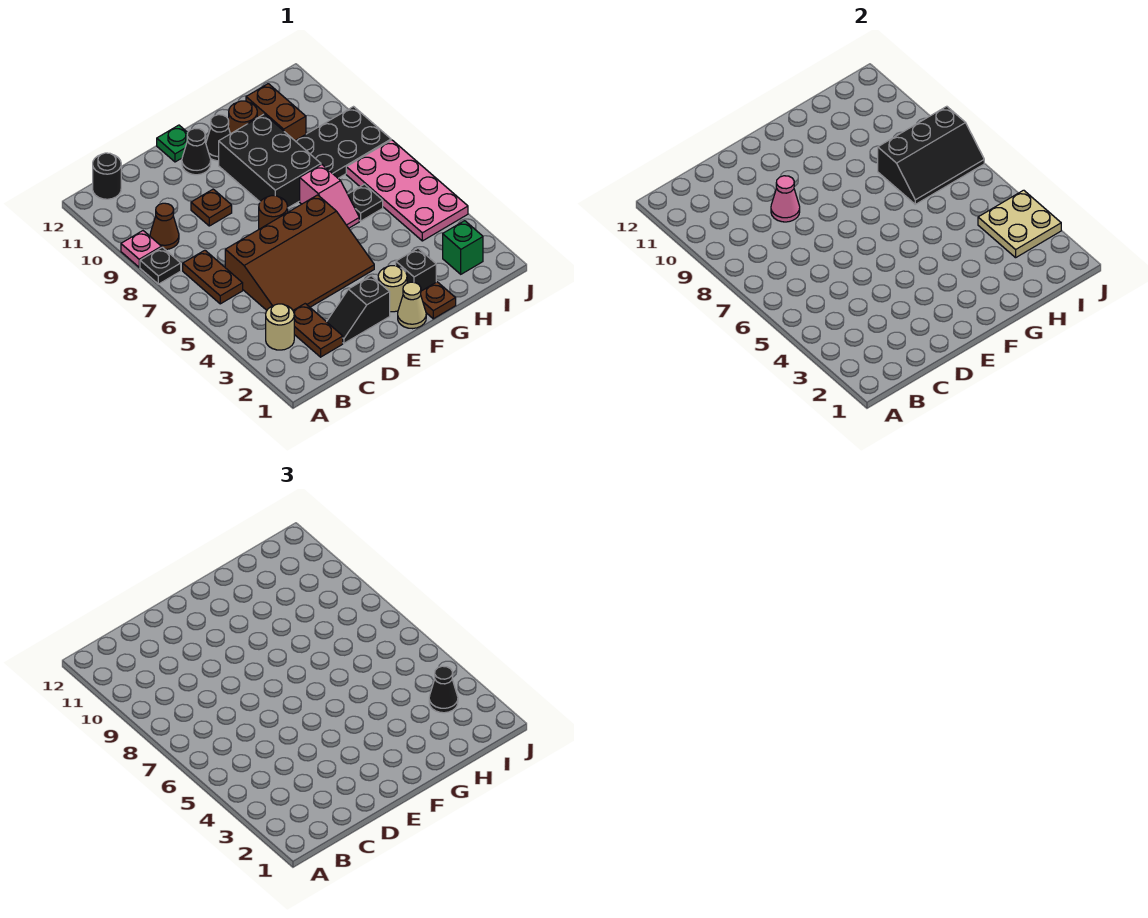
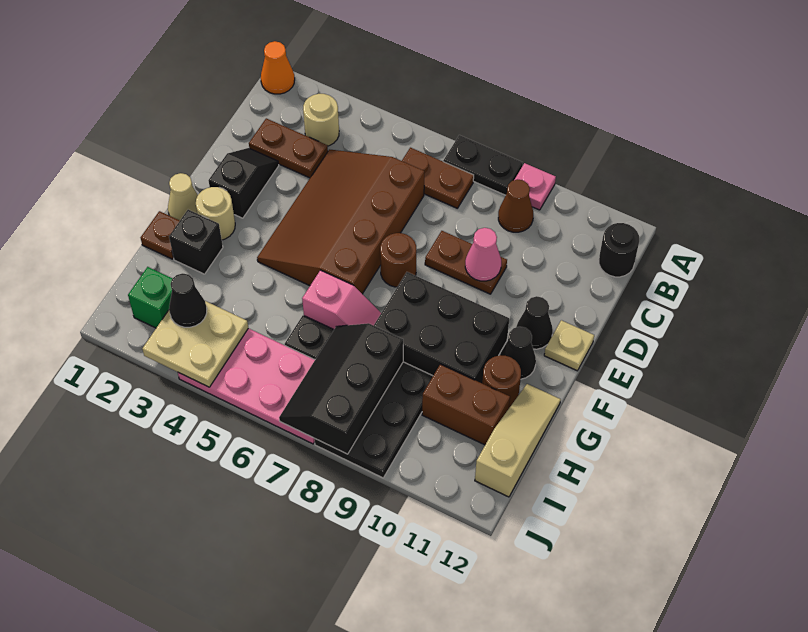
none -> orange cone A1 level 1
black plate A8 level 1 -> black plate A7:A8 level 1
brown plate D9 level 1 -> brown plate D8:D9 level 1
green plate E12 level 1 -> tan plate E12 level 1
pink slope G6:G7 level 1 top 7 -> pink slope G6:G7 level 1 top 6
none -> tan slope G12:I12 level 1 top I

